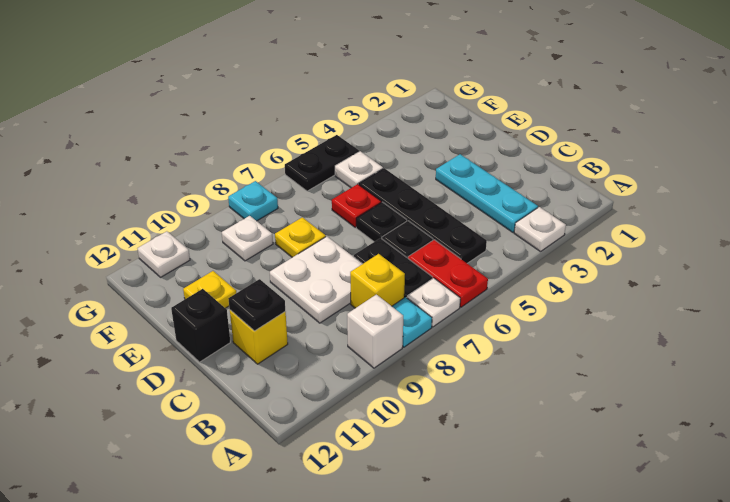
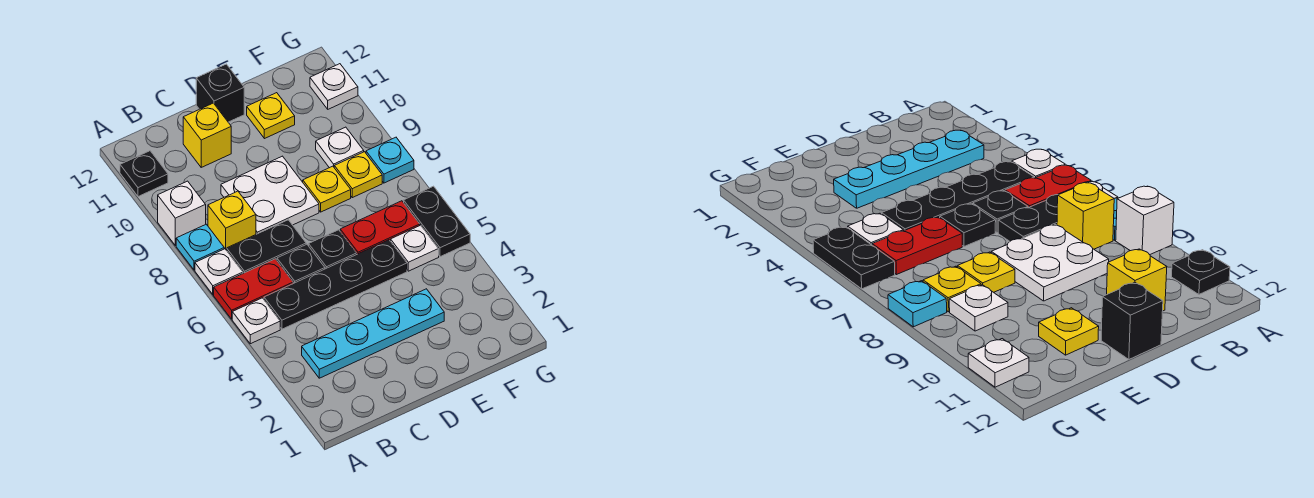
white plate A3 level 1 -> white plate A5 level 1
cyan plate B3:D3 level 1 -> cyan plate B3:E3 level 1
black plate C11 level 2 -> black plate A11 level 1
red plate E6 level 1 -> red plate E6:F6 level 1
none -> yellow plate F8 level 1

